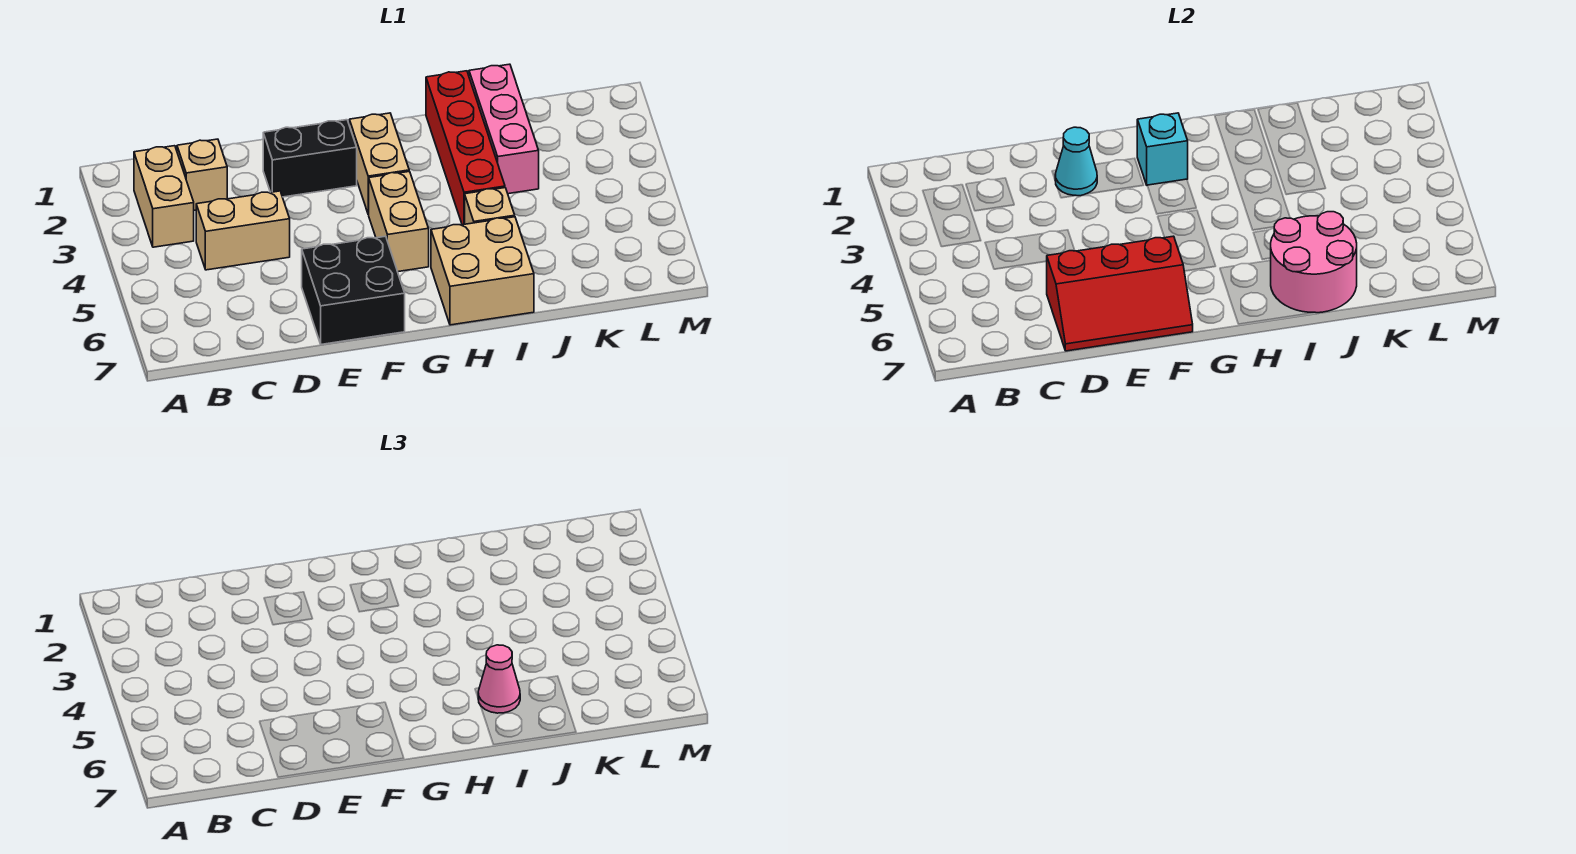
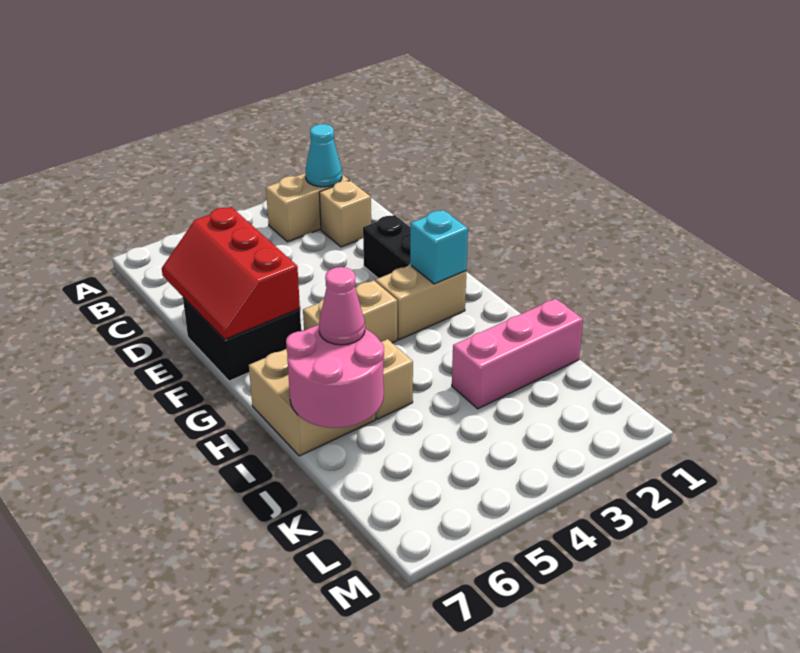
tan brick C4:D4 level 1 -> none
cyan cone E2 level 2 -> cyan cone B2 level 2
red brick I1:I4 level 1 -> none

